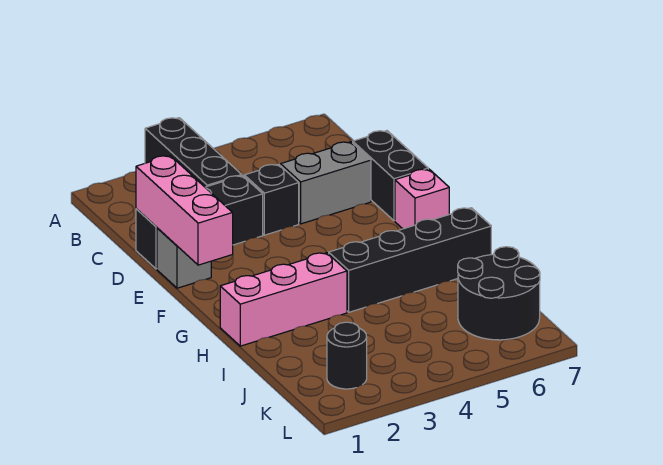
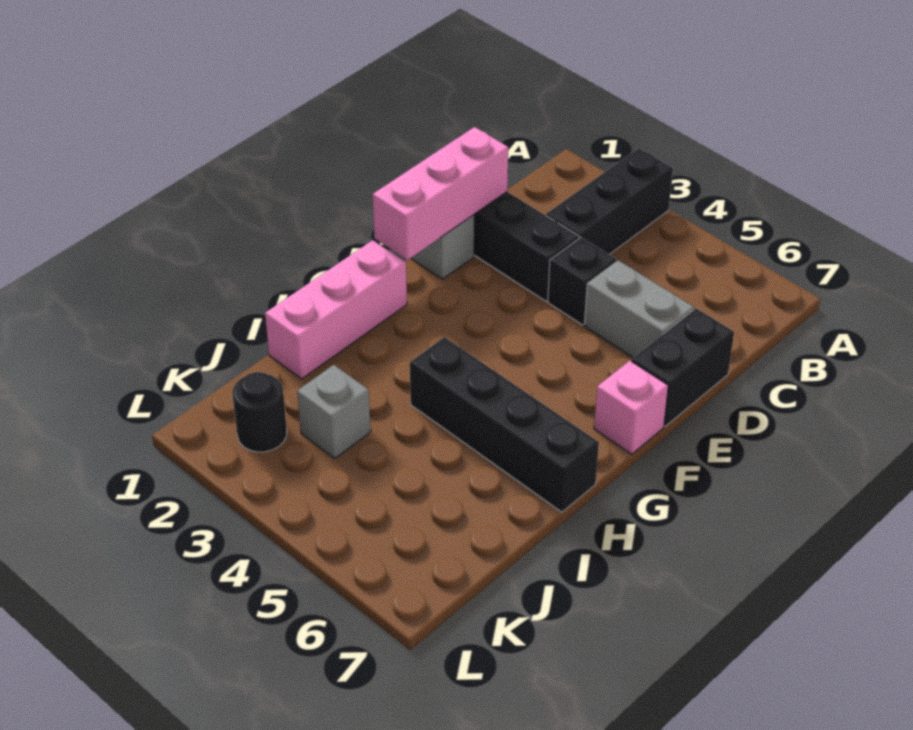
pink brick H1:H3 level 1 -> pink brick G1:I1 level 1
none -> grey brick J3 level 1
black round brick J6:K7 level 1 -> none

